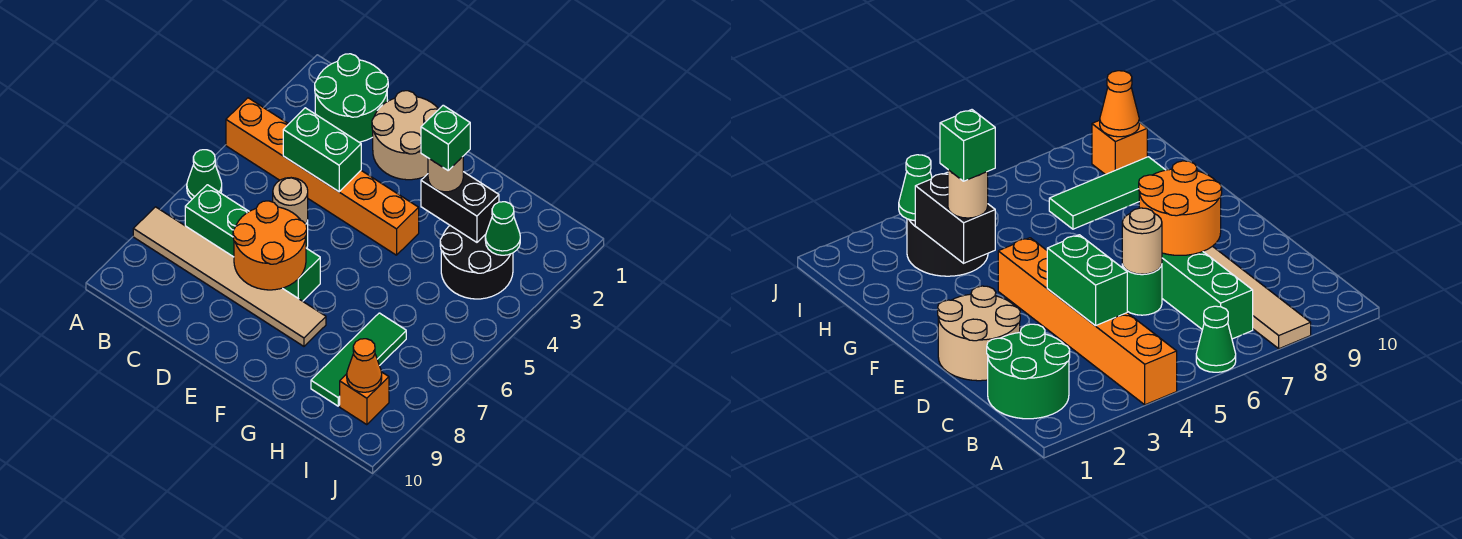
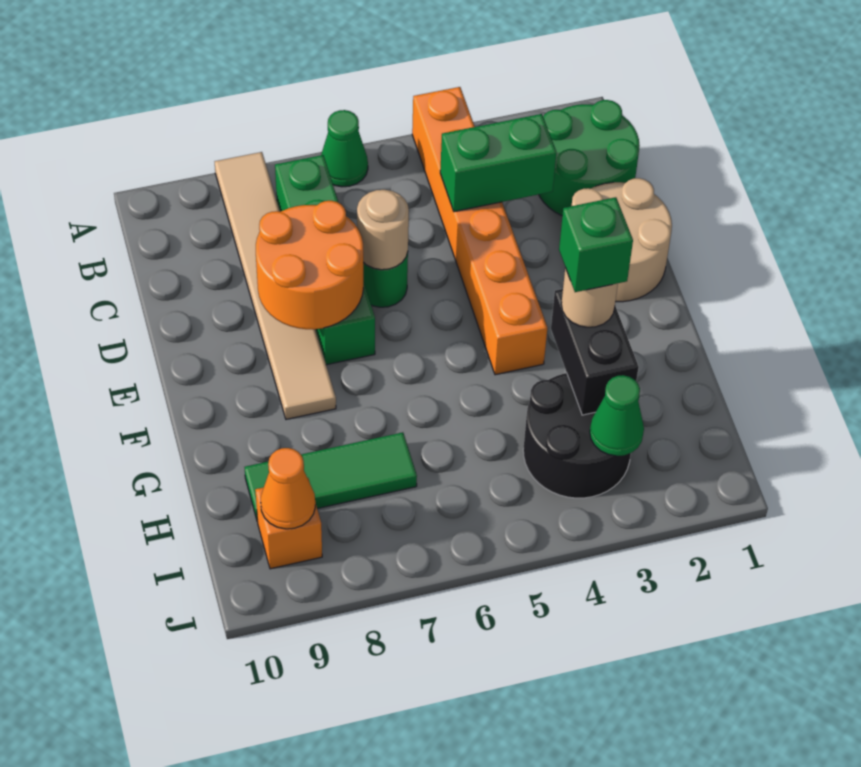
green brick C4:D4 level 2 -> green brick C3:C4 level 2

